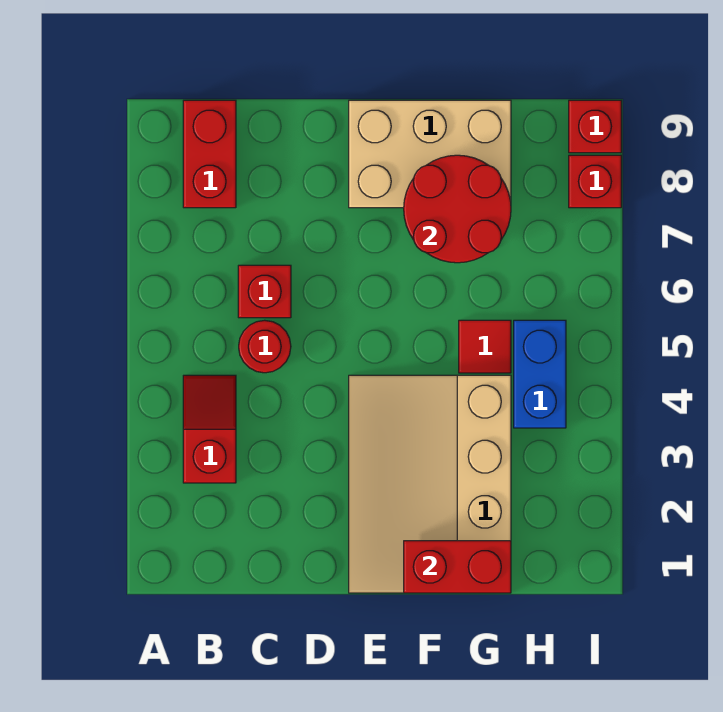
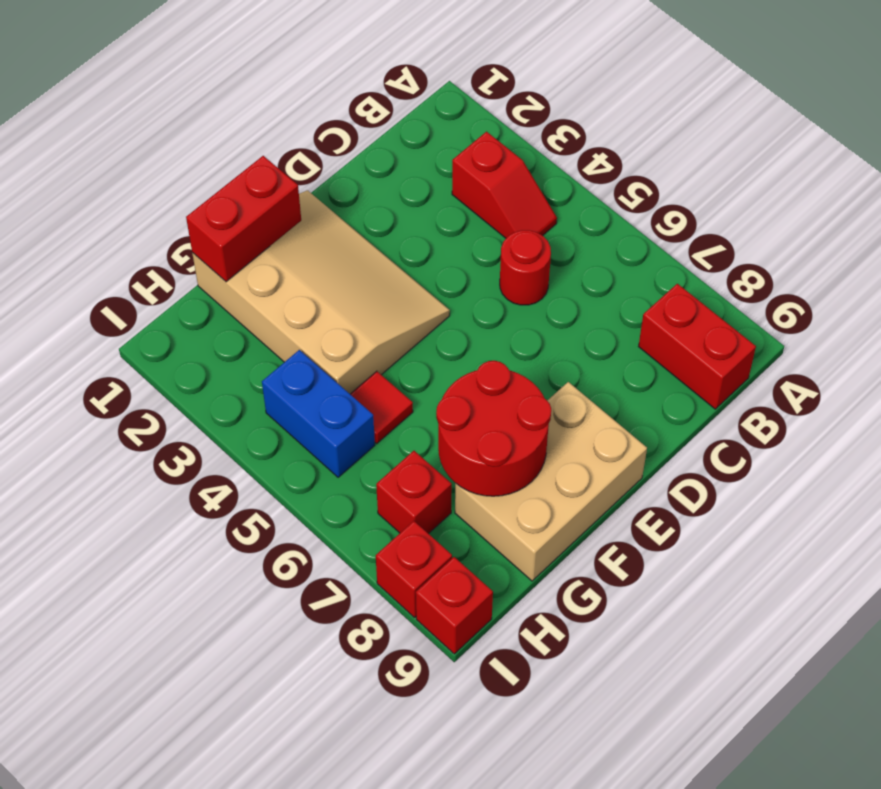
red brick C6 level 1 -> red brick H7 level 1

